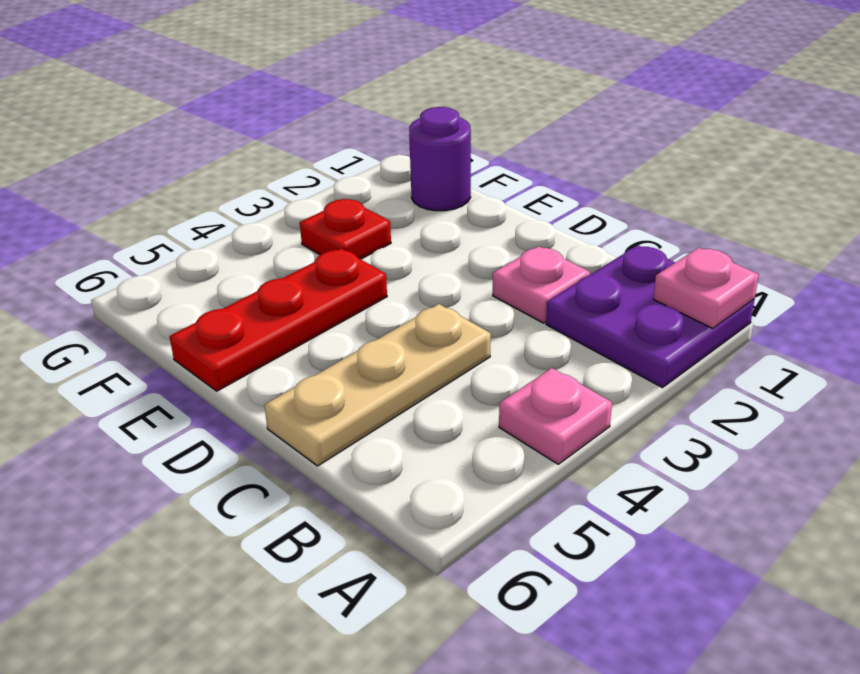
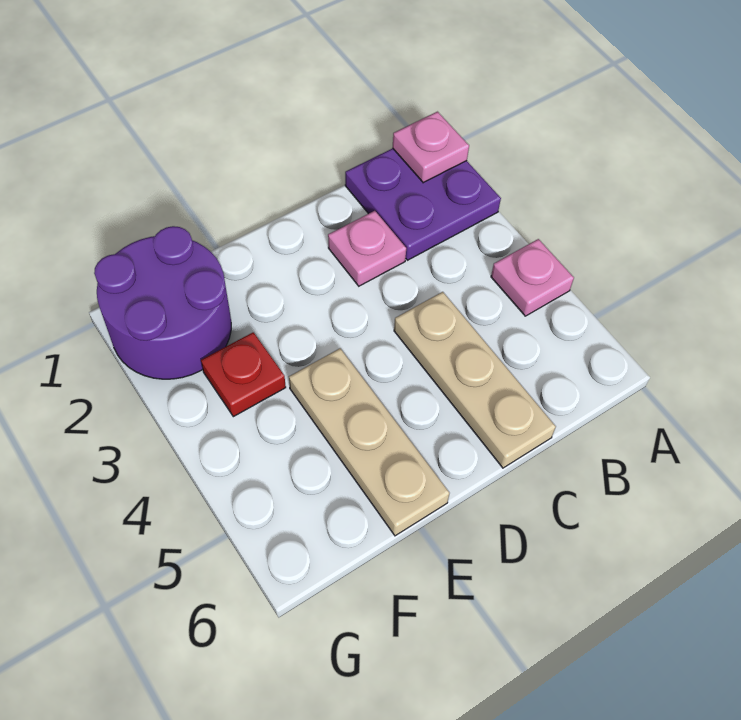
red plate E4:E6 level 1 -> tan plate E4:E6 level 1
purple round brick F1 level 1 -> purple round brick F1:G2 level 1

